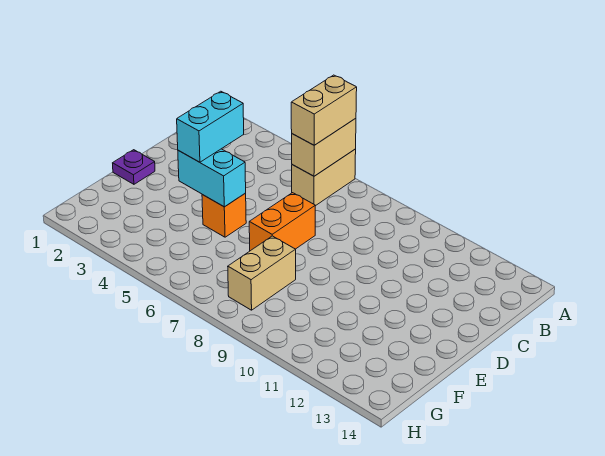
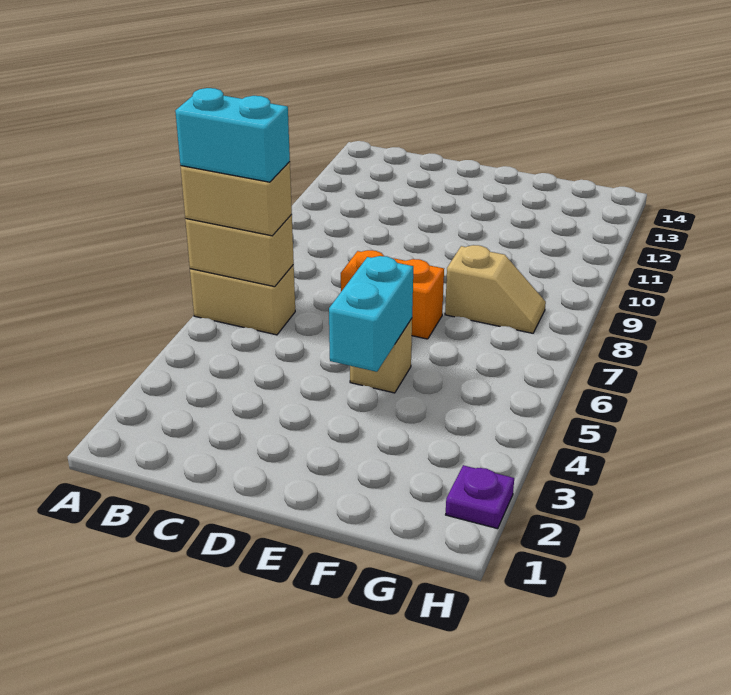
cyan brick D4:E4 level 3 -> cyan brick A6:B6 level 4
purple plate E1 level 1 -> purple plate H2 level 1
orange brick E5 level 1 -> tan brick E5 level 1
tan brick F8:G8 level 1 -> tan slope F8:G8 level 1 top F

